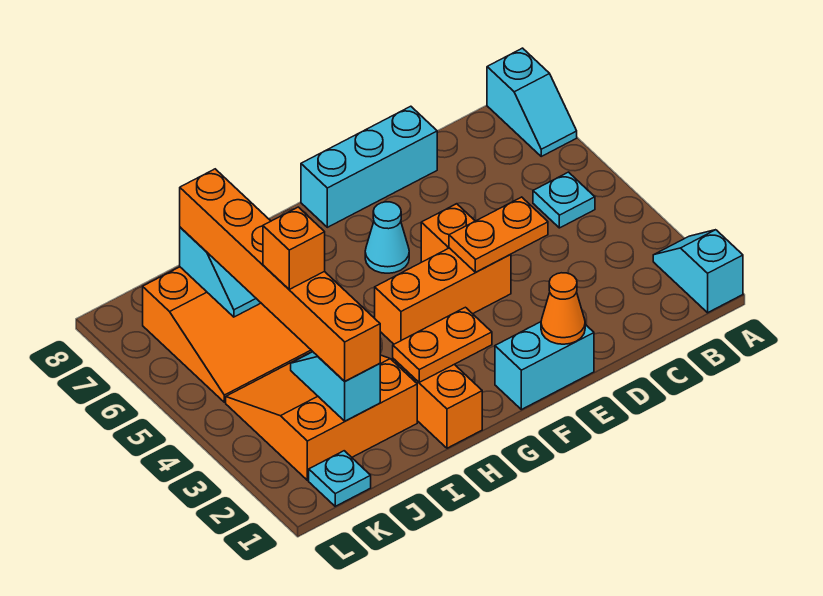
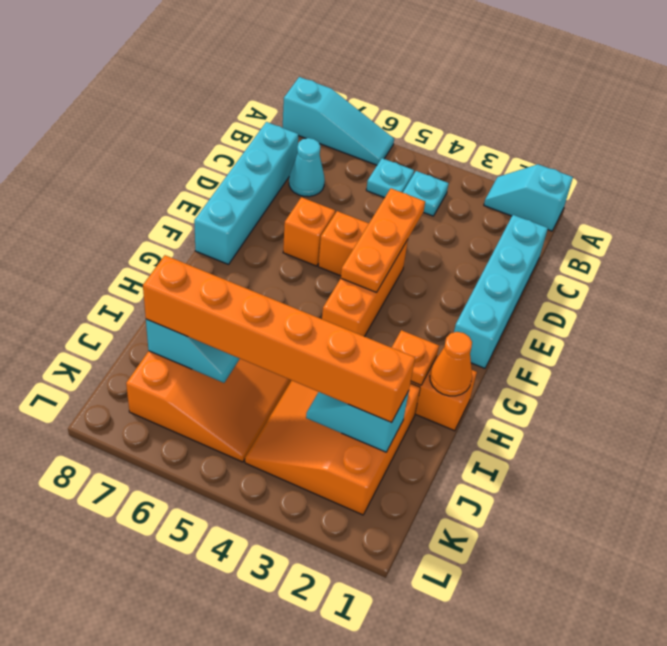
cyan slope A7:A8 level 1 top 8 -> cyan slope A6:A8 level 1 top 8
orange plate D4:E4 level 2 -> orange plate D4:F4 level 2
cyan brick D8:F8 level 1 -> cyan brick C8:F8 level 1
cyan brick E1:F1 level 1 -> cyan brick C1:F1 level 1
orange cone E1 level 2 -> orange cone H1 level 2
cyan cone F6 level 1 -> cyan cone C7 level 1
orange plate G2:H2 level 2 -> orange plate H2 level 2
orange brick J4 level 4 -> orange brick E6 level 1
cyan plate K1 level 1 -> cyan plate B4 level 1

